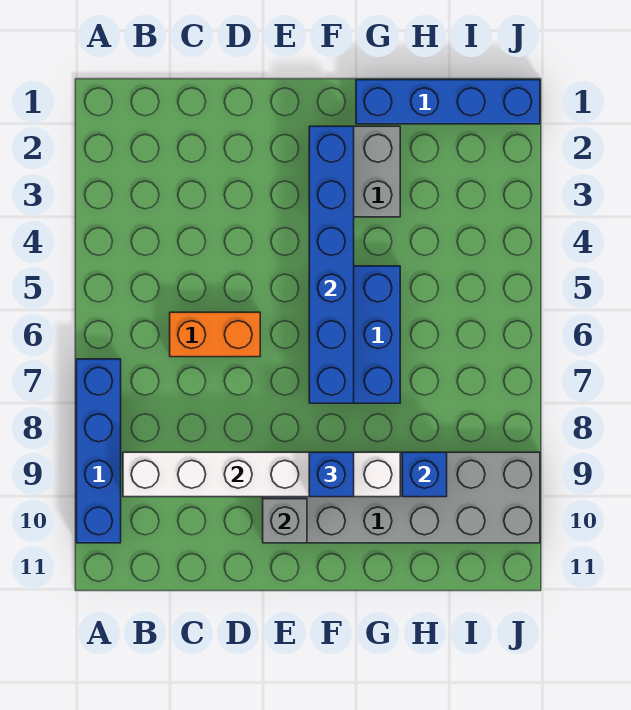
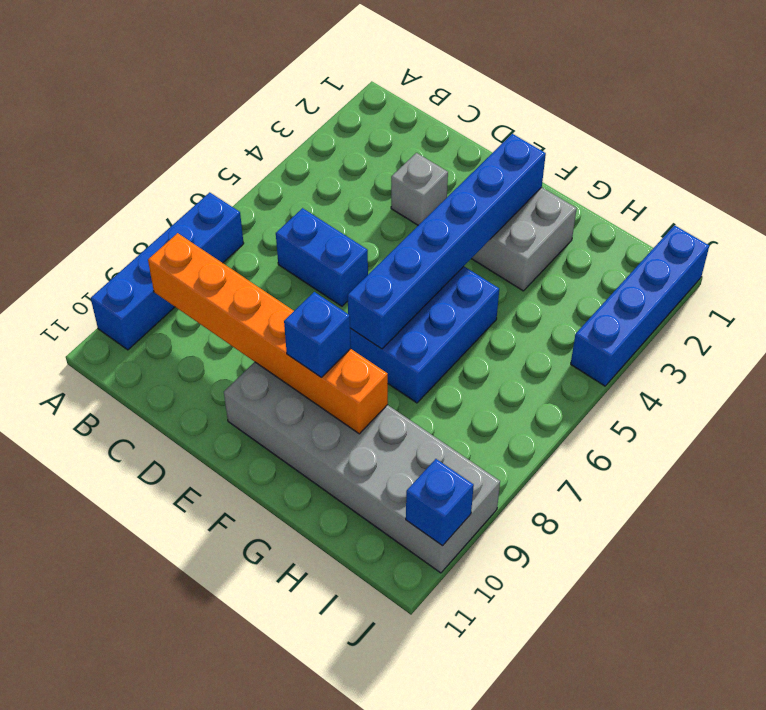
white brick B9:G9 level 2 -> orange brick B9:G9 level 2
orange brick C6:D6 level 1 -> blue brick C6:D6 level 1
grey brick E10 level 2 -> grey brick D3 level 1
blue brick G1:J1 level 1 -> blue brick J1:J4 level 1
blue brick H9 level 2 -> blue brick J10 level 2

